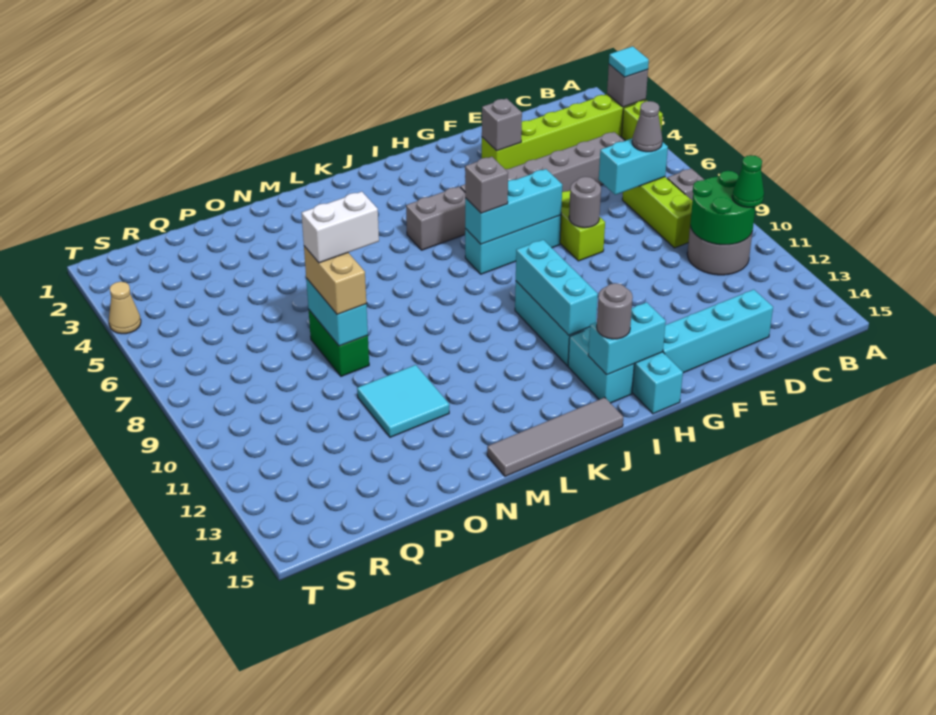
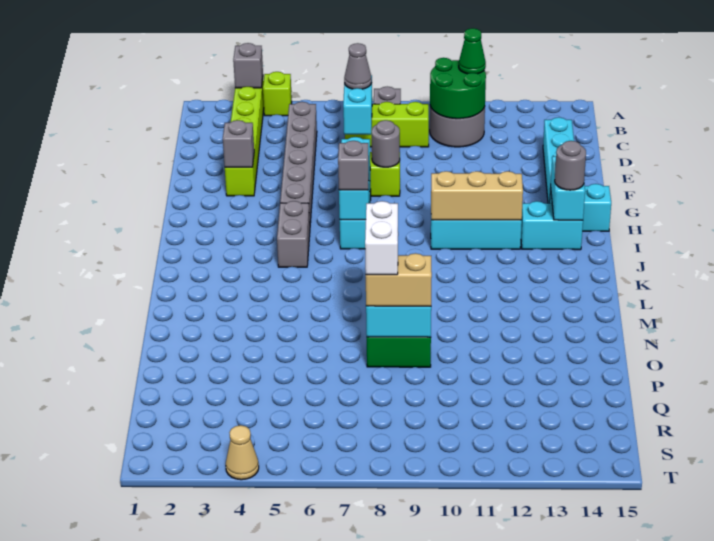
cyan tile A3 level 3 -> none
cyan brick I10:I12 level 2 -> tan brick I10:I12 level 2
grey tile J15:M15 level 1 -> none
cyan tile N11:O12 level 1 -> none

